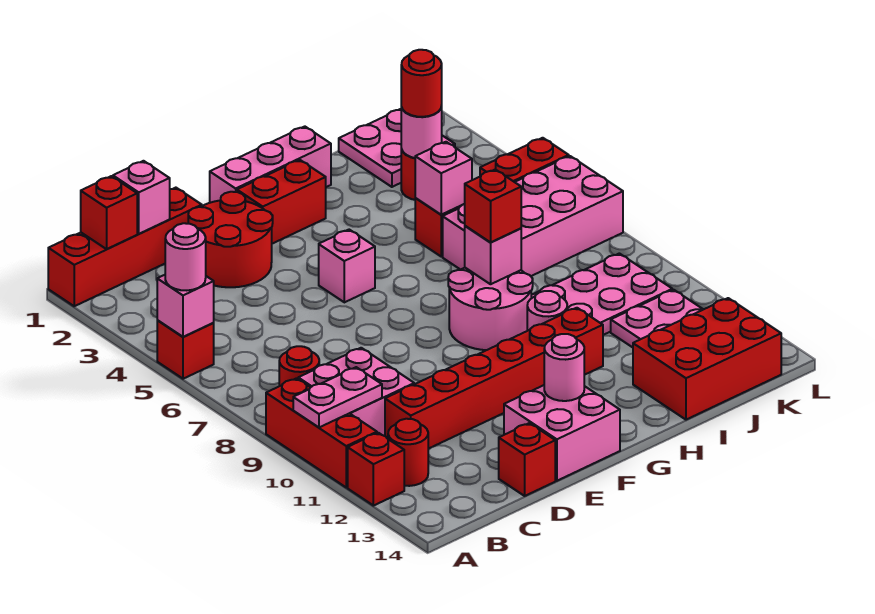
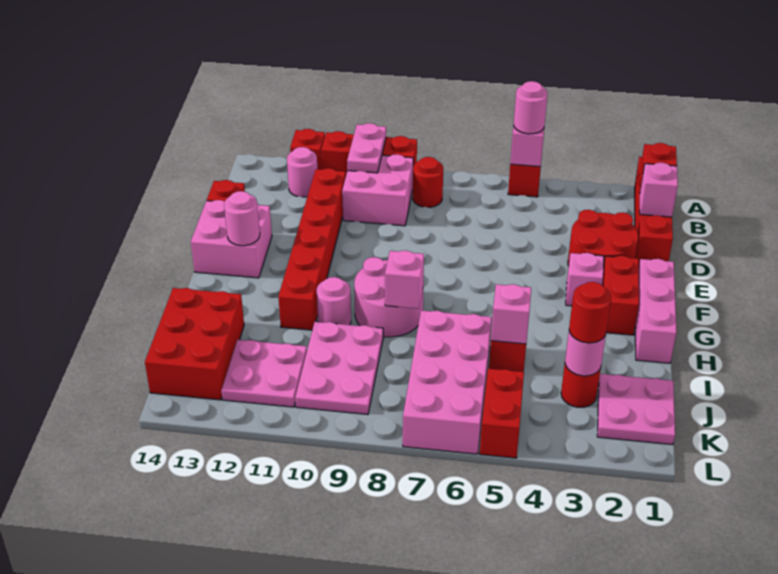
red round brick B12 level 1 -> pink round brick B12 level 1
pink brick F5 level 1 -> pink brick F3 level 1
red brick H8 level 3 -> none

